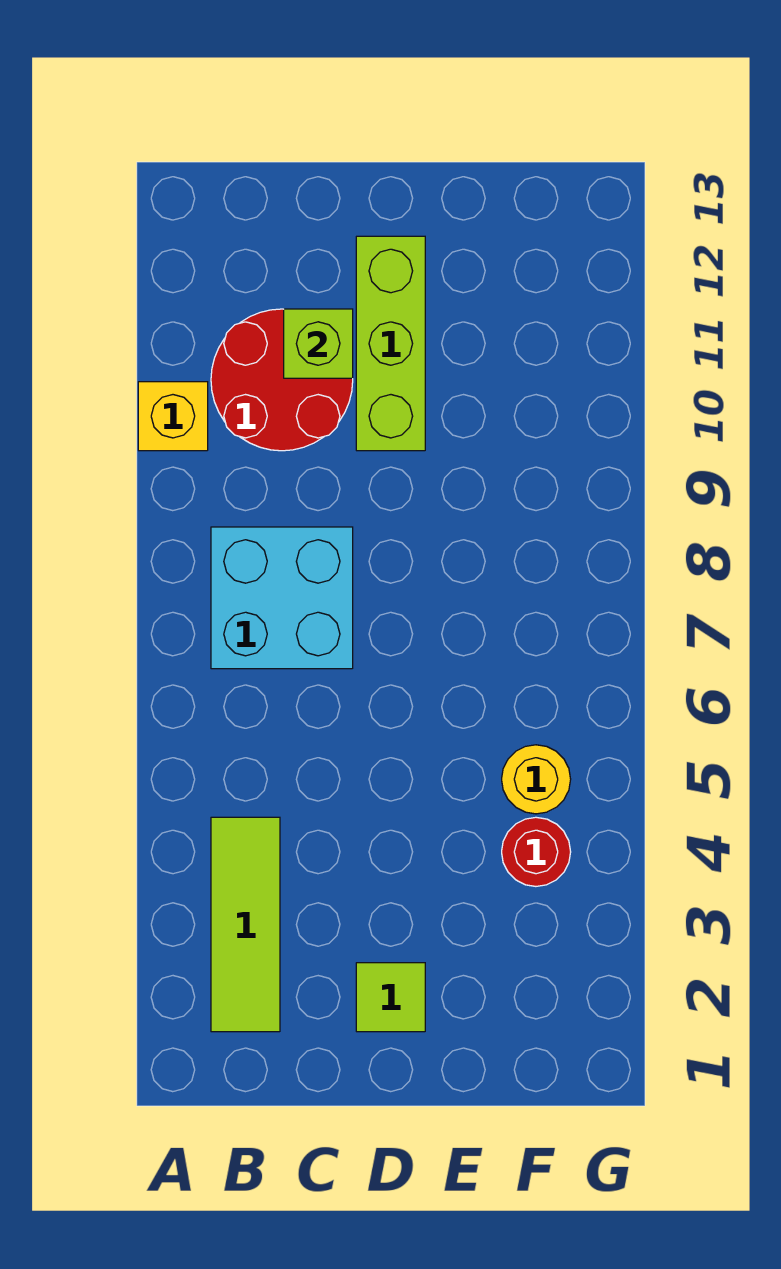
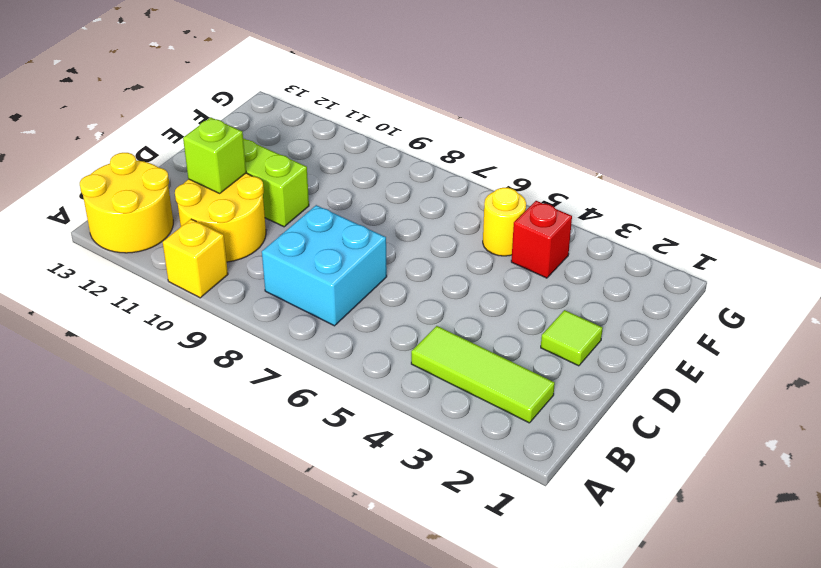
none -> yellow round brick A12:B13 level 1
red round brick B10:C11 level 1 -> yellow round brick B10:C11 level 1
red round brick F4 level 1 -> red brick F4 level 1

